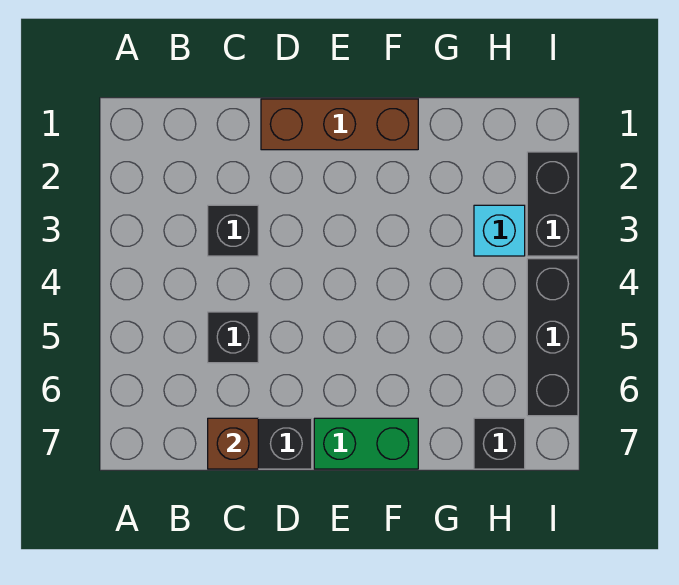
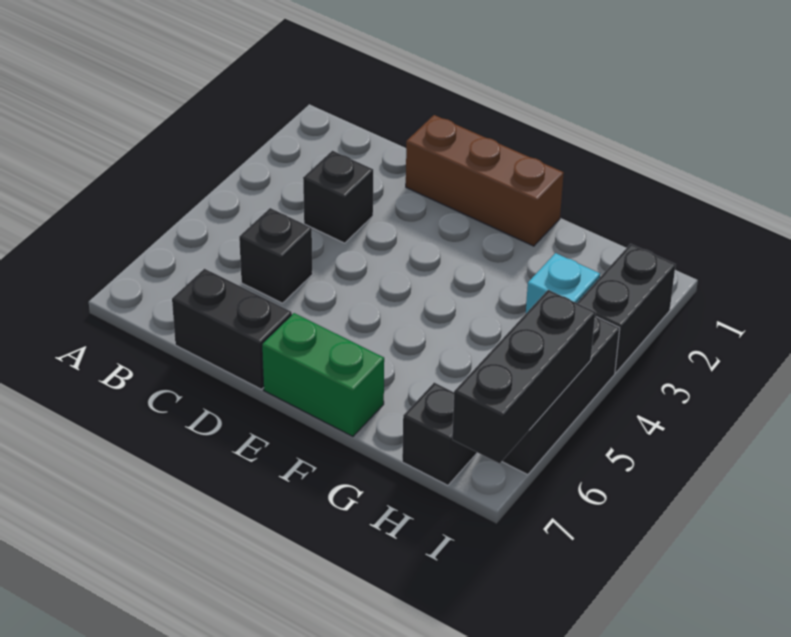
brown brick C7 level 2 -> none
none -> black brick I5:I7 level 2

